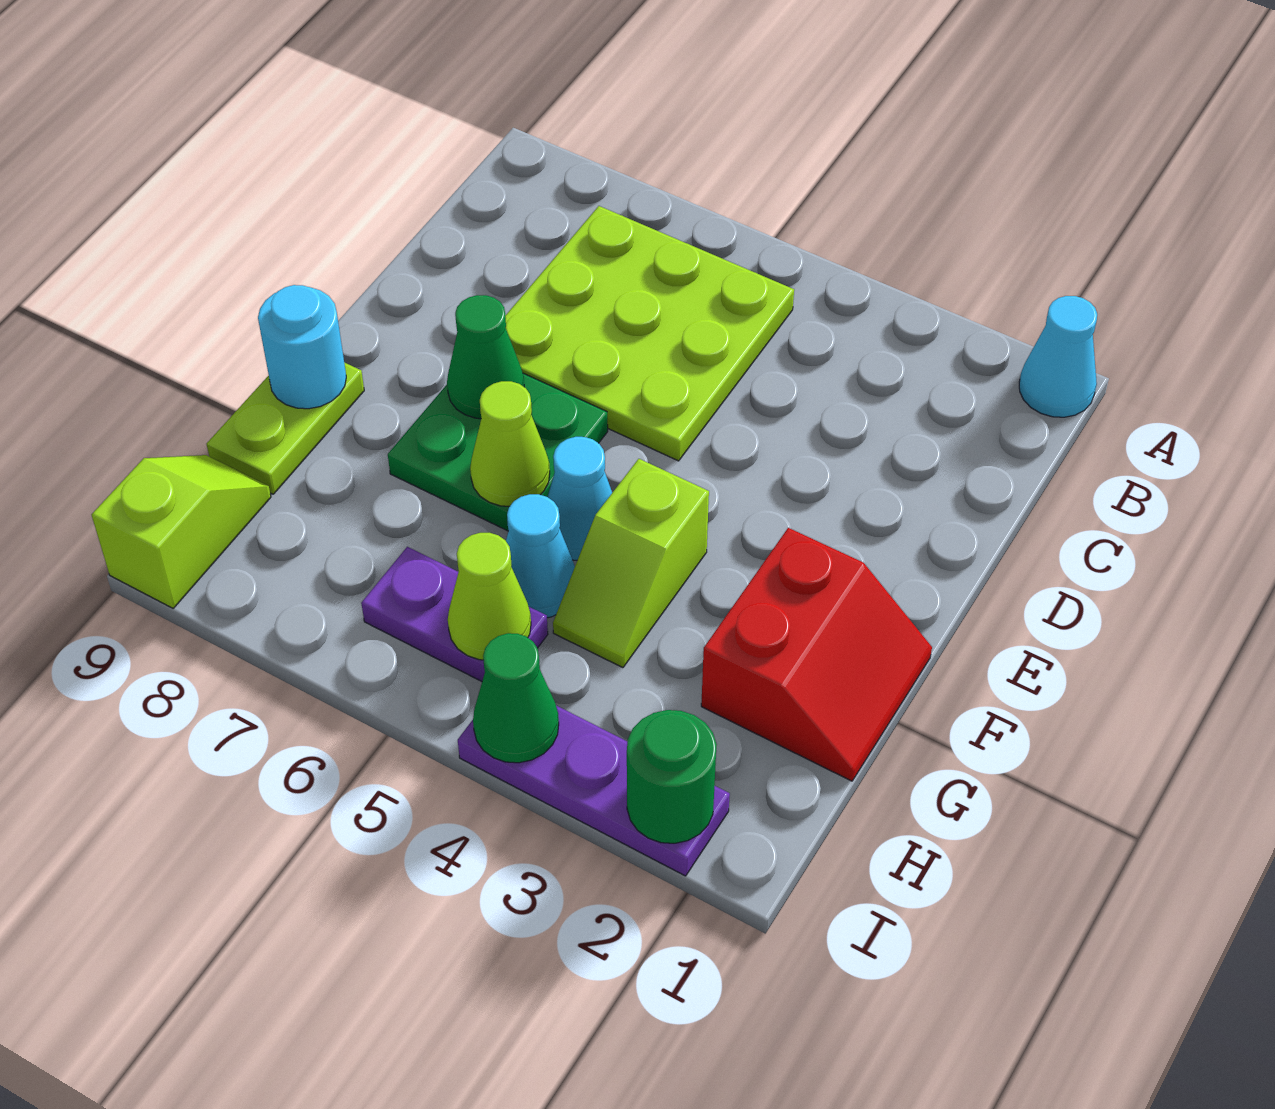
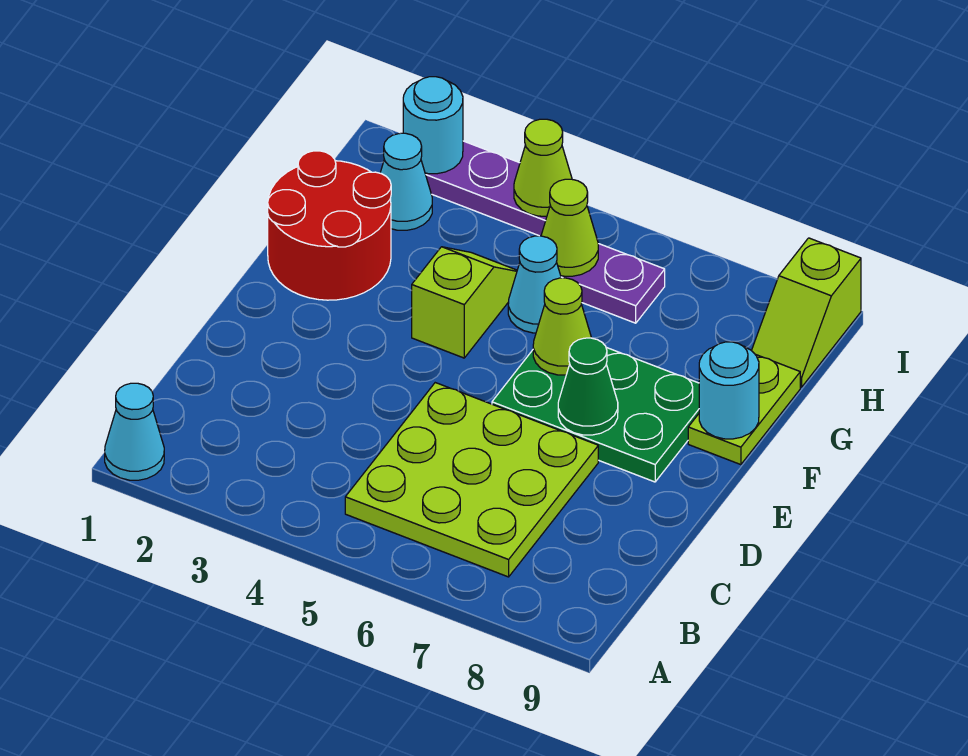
green plate E6:F7 level 1 -> green plate E6:F8 level 1
red slope F1:G2 level 1 top 2 -> red round brick F1:G2 level 1
cyan cone F5 level 1 -> cyan cone H2 level 1
green round brick I2 level 2 -> cyan round brick I2 level 2
green cone I4 level 2 -> lime cone I4 level 2

